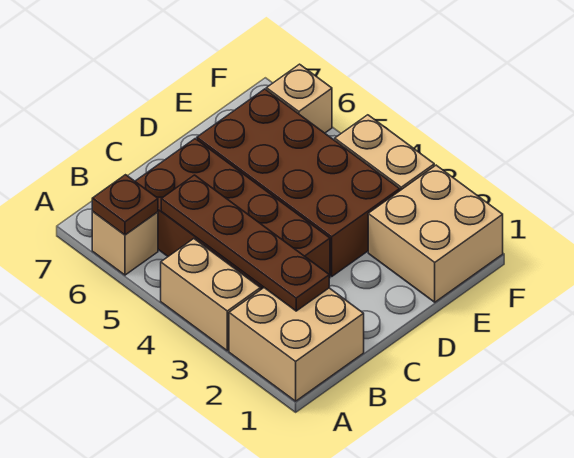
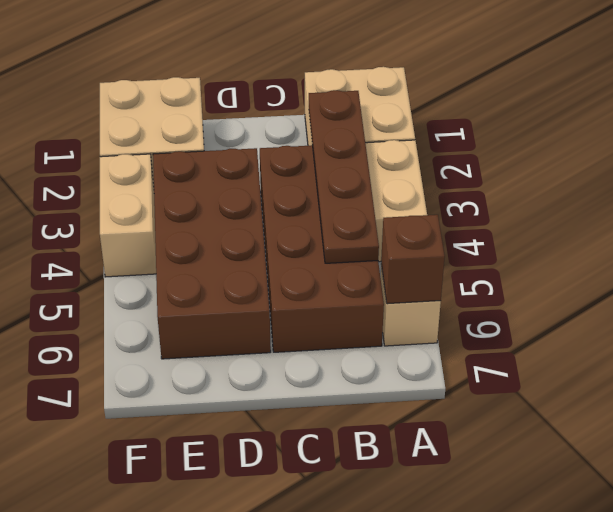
brown plate A6 level 2 -> brown brick A6 level 2
tan brick F6 level 1 -> none

